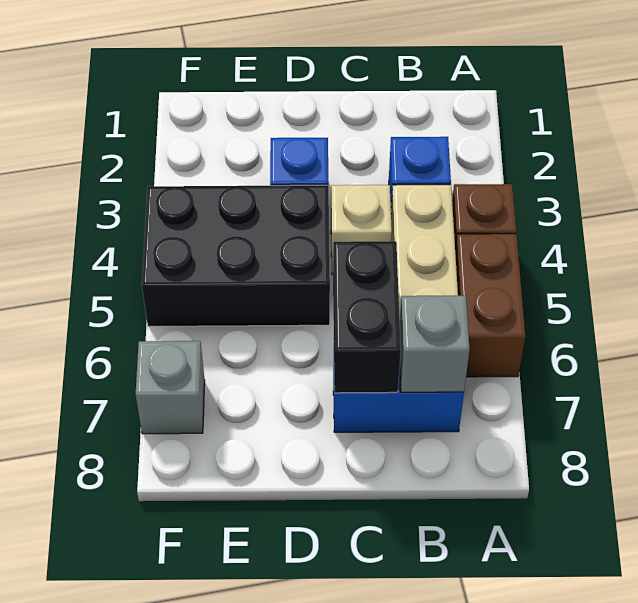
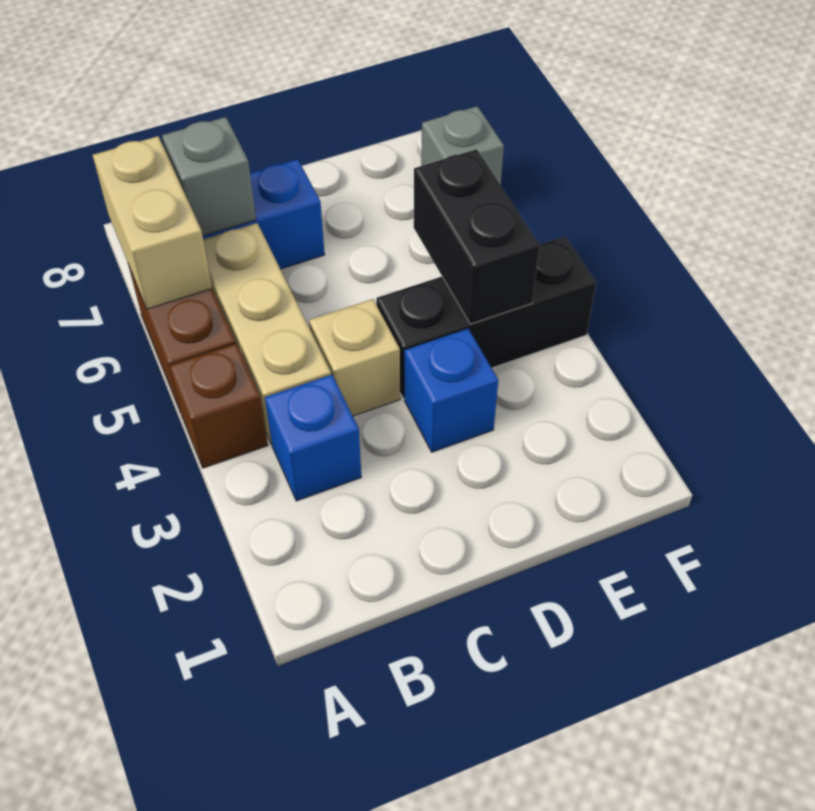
none -> tan brick A6:A7 level 2
black brick C6:C7 level 2 -> black brick E4:E5 level 2
black brick D4:F5 level 1 -> black brick D4:F4 level 1

